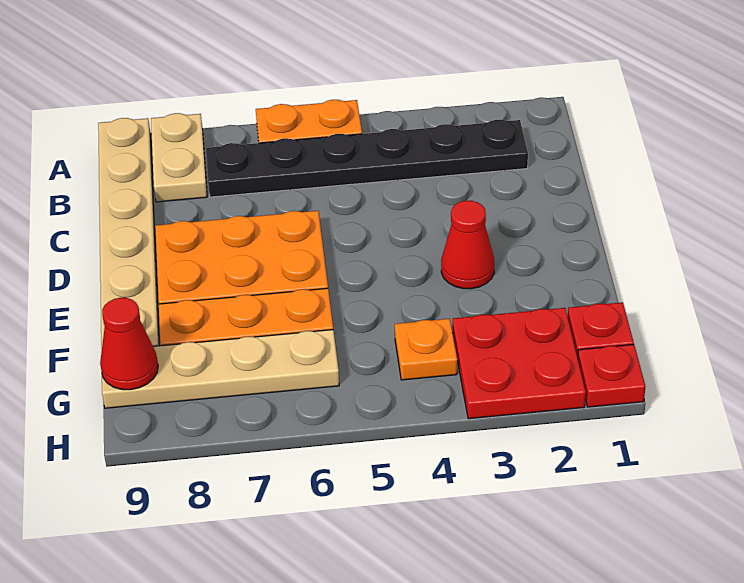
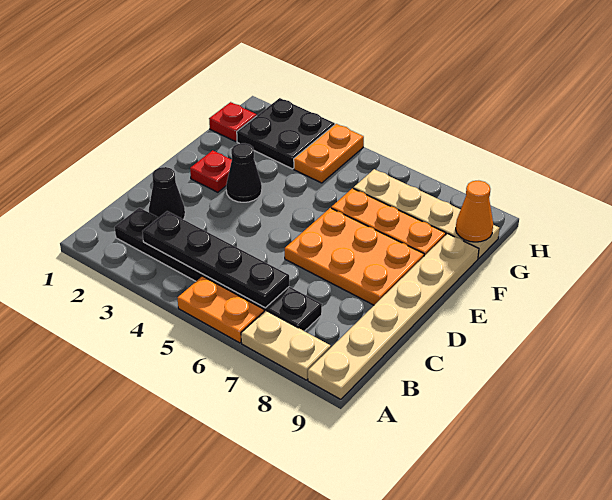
tan plate A8:B8 level 1 -> tan plate A7:A8 level 1
none -> black plate B3:B6 level 2
none -> black cone C2 level 1
red cone E3 level 1 -> black cone E3 level 1
red plate G2:H3 level 1 -> black plate G2:H3 level 1
orange plate G4 level 1 -> orange plate G4:H4 level 1
red cone G9 level 2 -> orange cone G9 level 2
red plate H1 level 1 -> red plate E2 level 1

